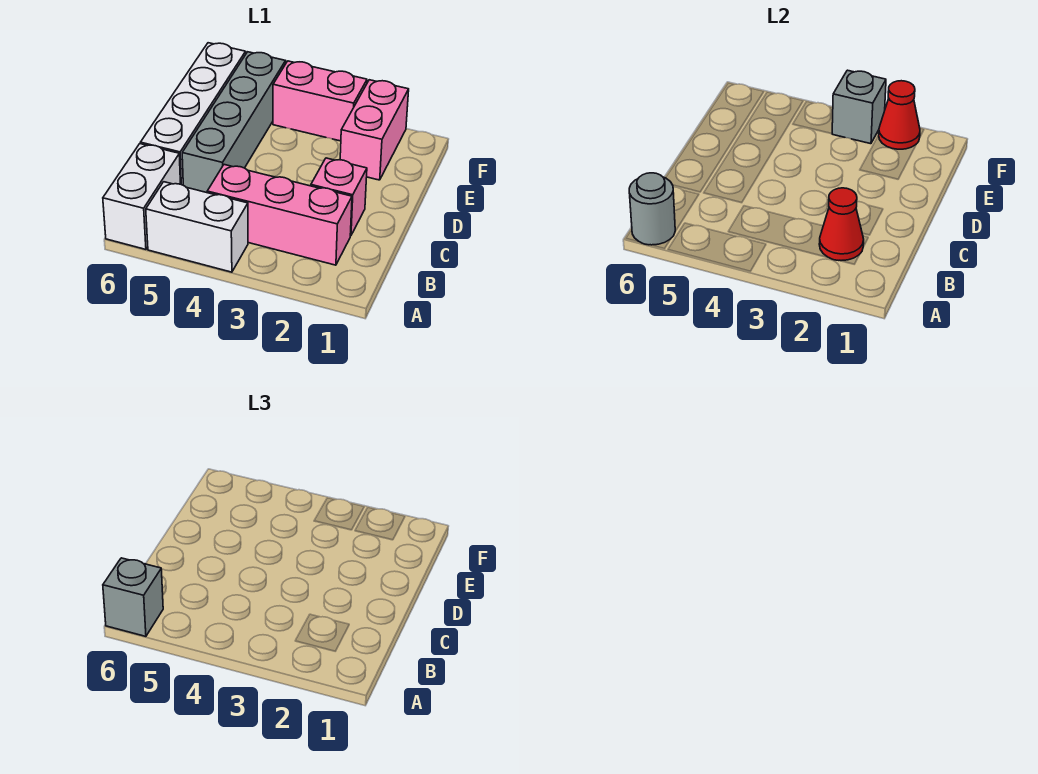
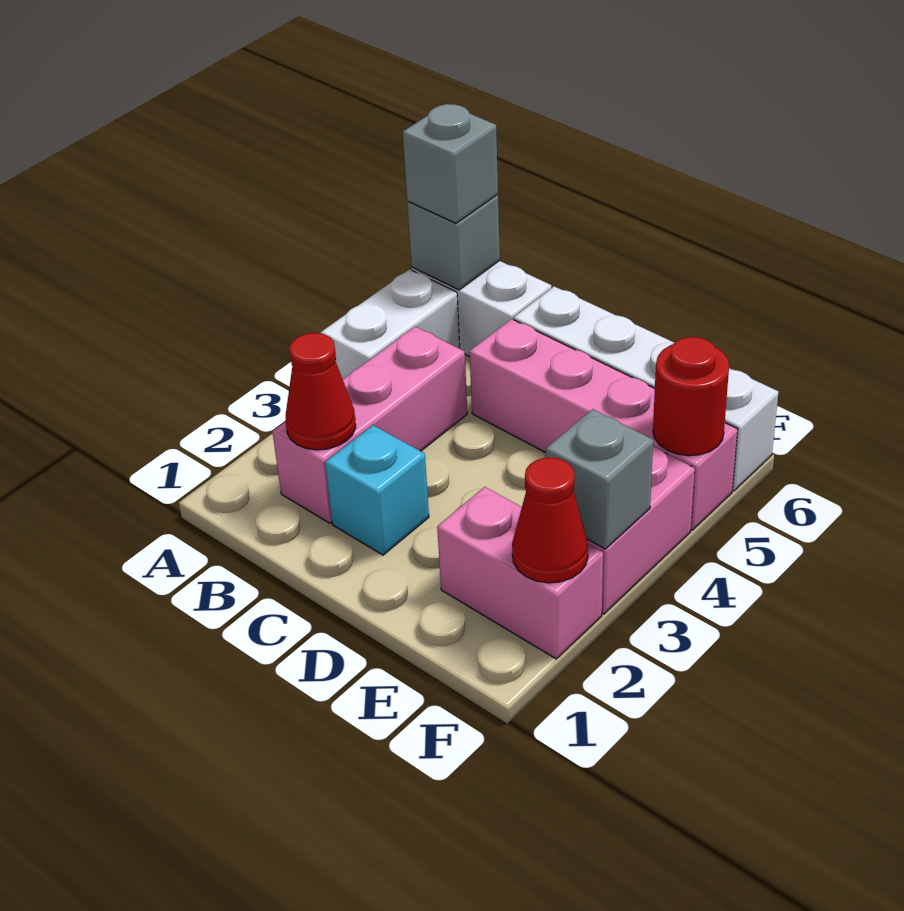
grey round brick A6 level 2 -> grey brick A6 level 2
pink brick C2 level 1 -> cyan brick C2 level 1
grey brick C5:F5 level 1 -> pink brick C5:F5 level 1
none -> red round brick F5 level 2

